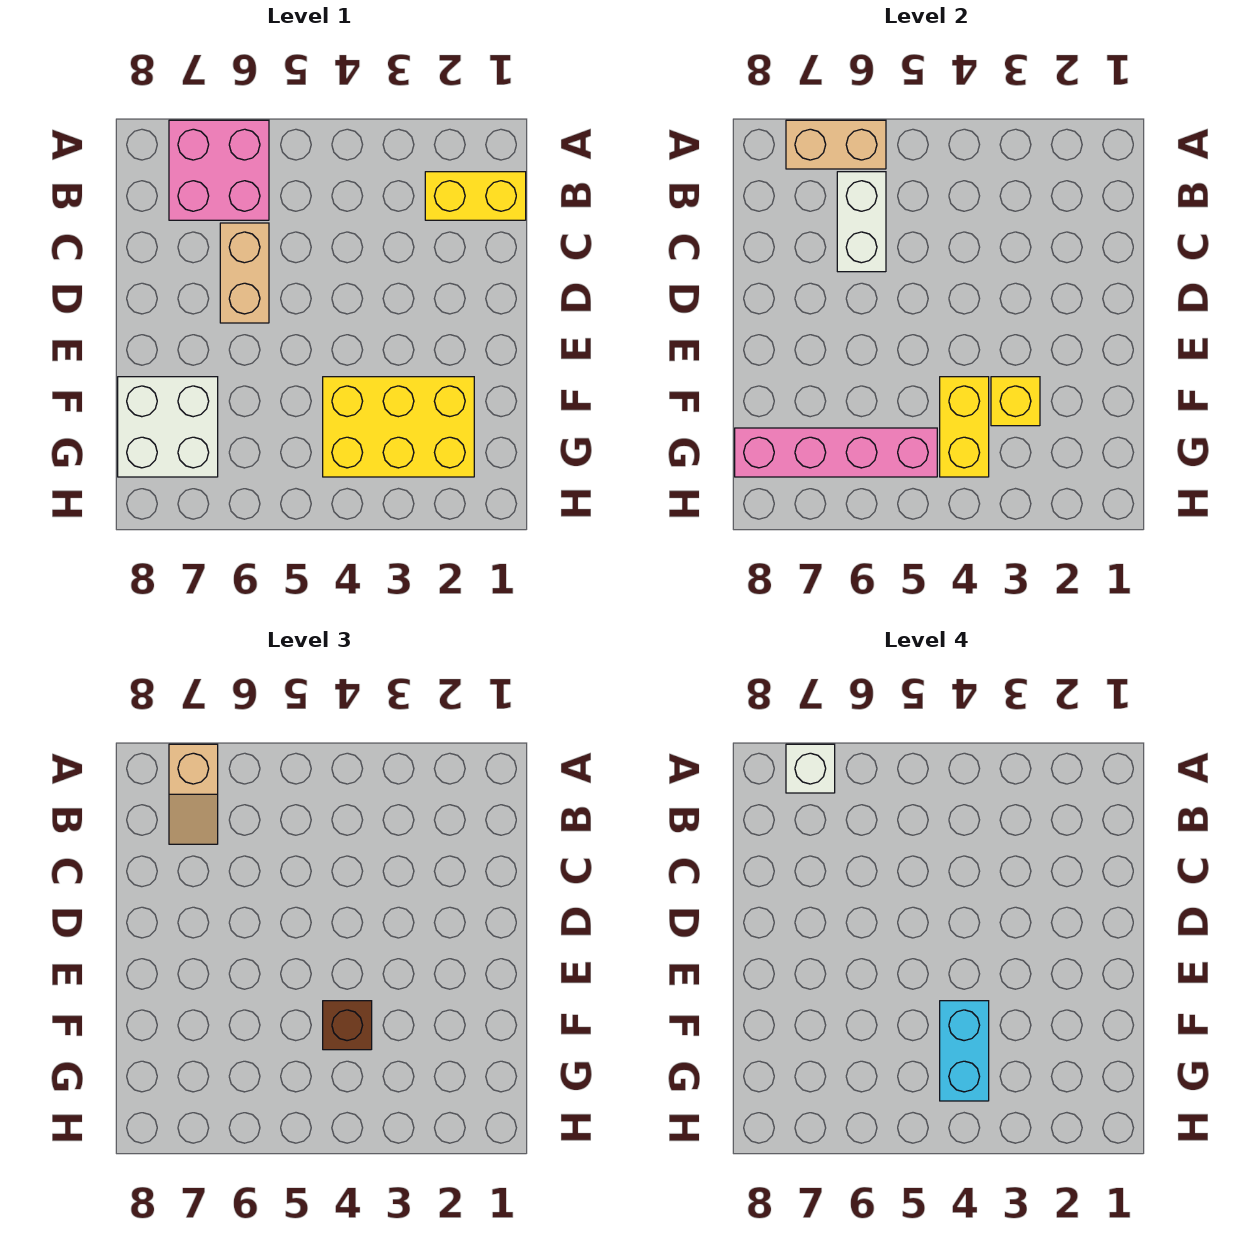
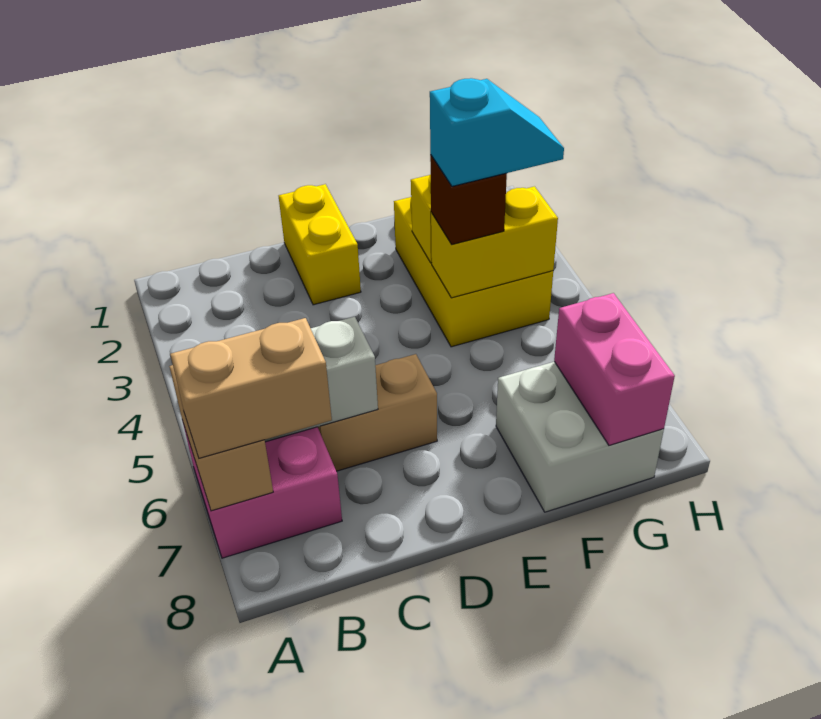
tan slope A7:B7 level 3 top A -> tan brick A7:B7 level 3
white brick A7 level 4 -> none
yellow brick B1:B2 level 1 -> yellow brick D1:D2 level 1
cyan brick F4:G4 level 4 -> cyan slope F4:G4 level 4 top F
pink brick G5:G8 level 2 -> pink brick G7:G8 level 2

